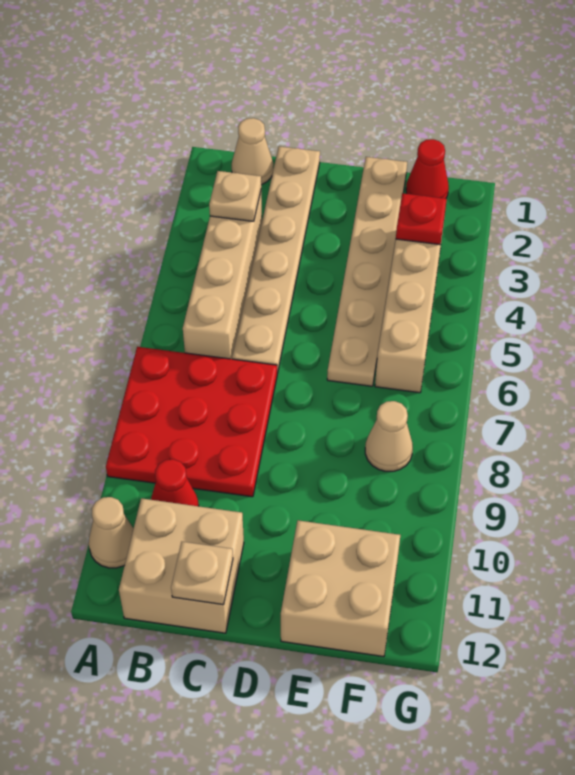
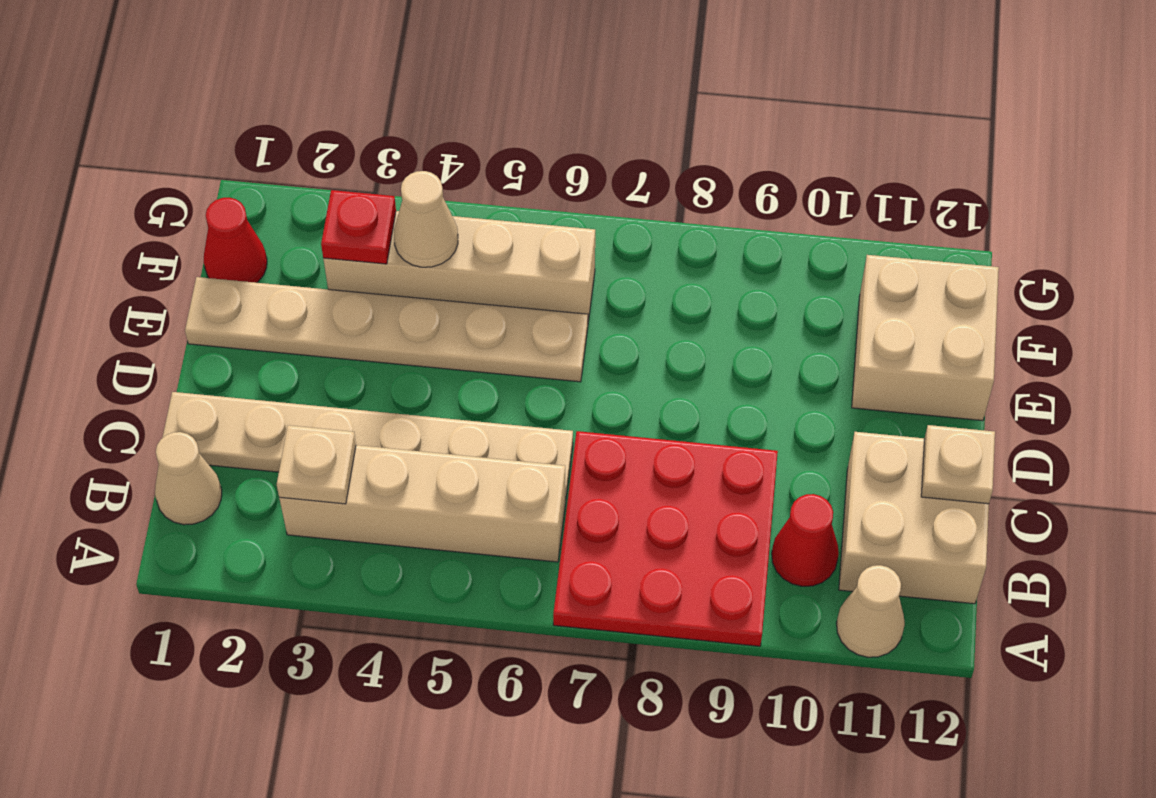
tan cone F8 level 1 -> tan cone F4 level 2

